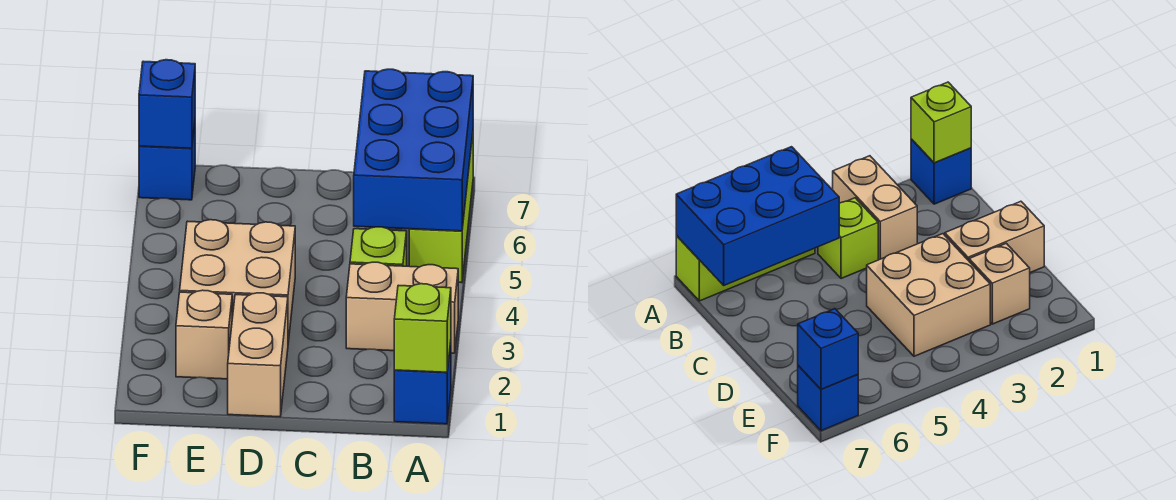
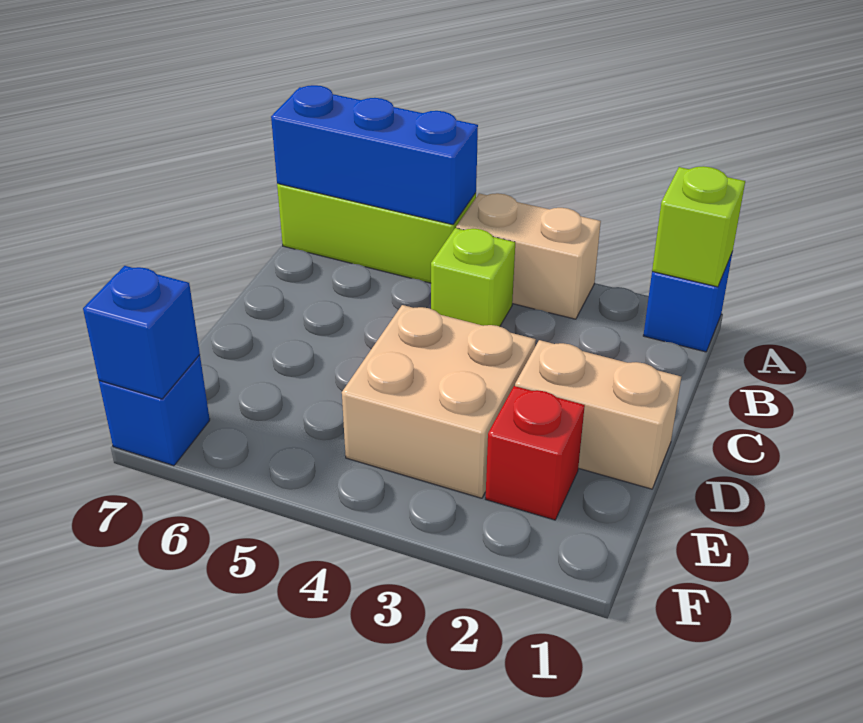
tan brick A3:B3 level 1 -> tan brick A3:A4 level 1
blue brick A5:B7 level 2 -> blue brick A5:A7 level 2
tan brick E2 level 1 -> red brick E2 level 1

